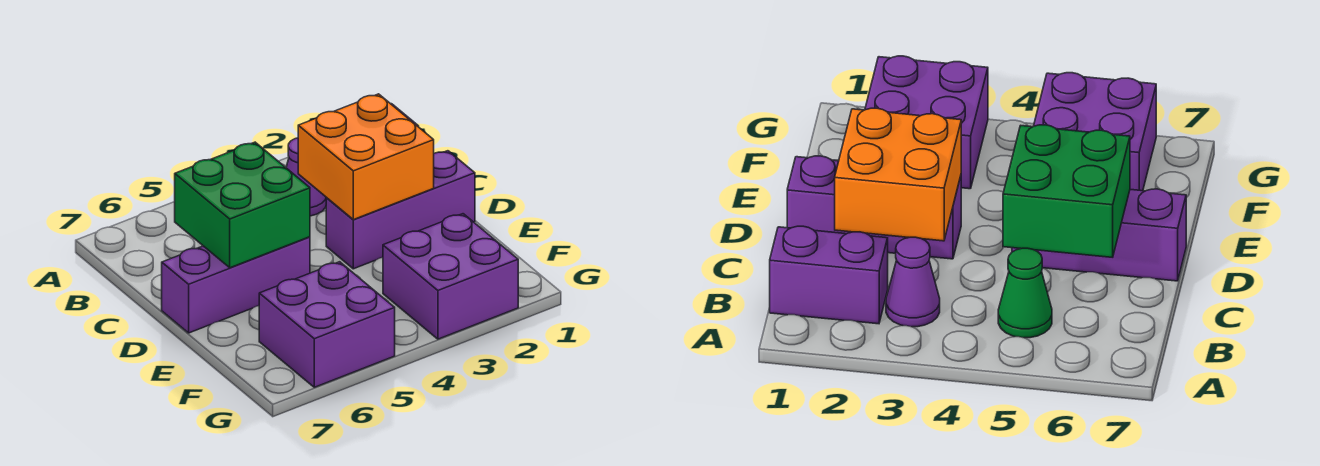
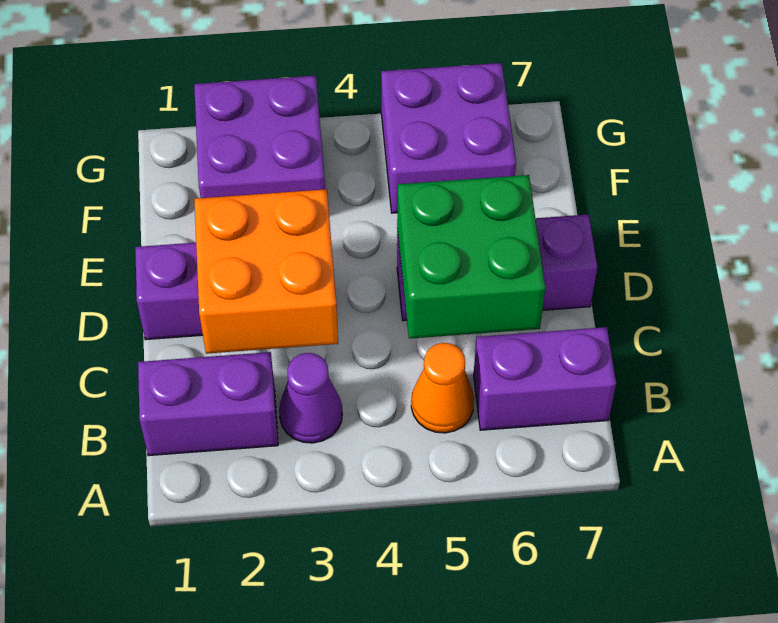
green cone B5 level 1 -> orange cone B5 level 1
none -> purple brick B6:B7 level 1

